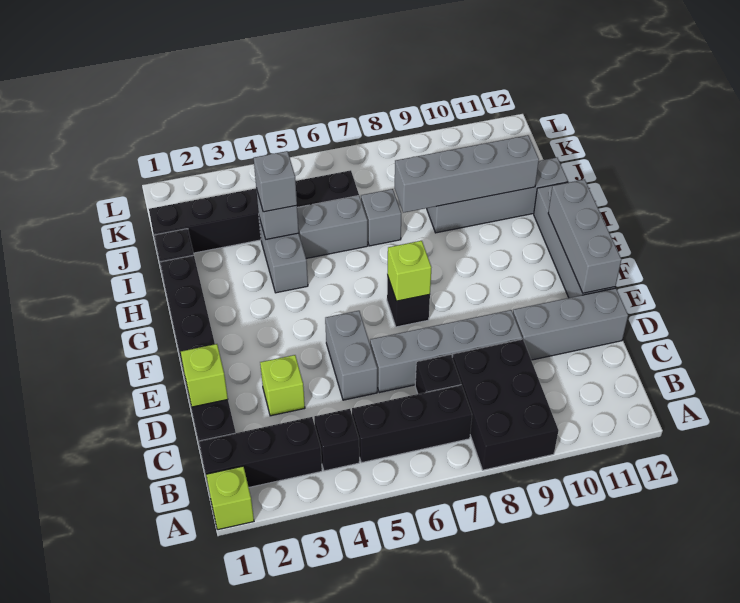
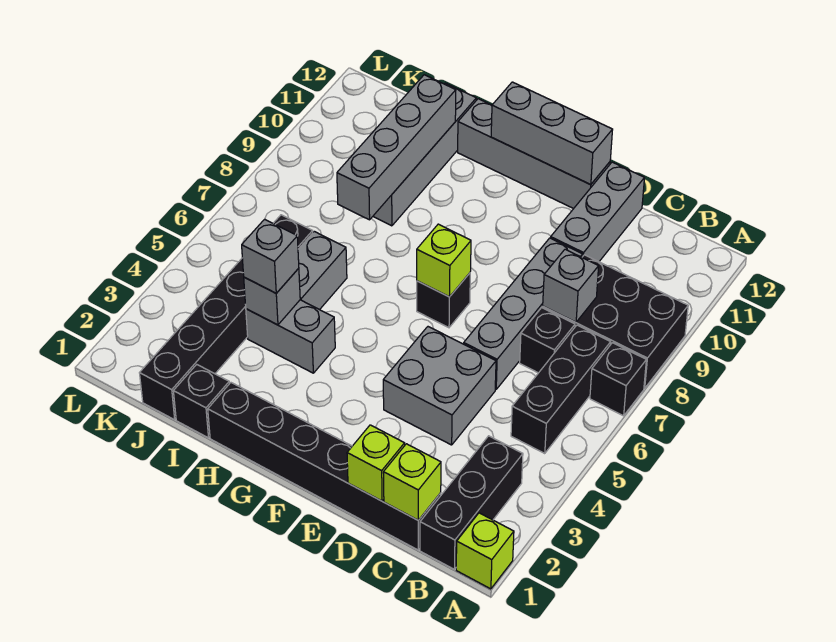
black brick B4 level 1 -> black brick A7 level 1
lime brick D3 level 1 -> lime brick C1 level 2
grey brick D5:E5 level 1 -> grey brick D4:E5 level 1
grey brick I7 level 1 -> grey brick C8 level 2

